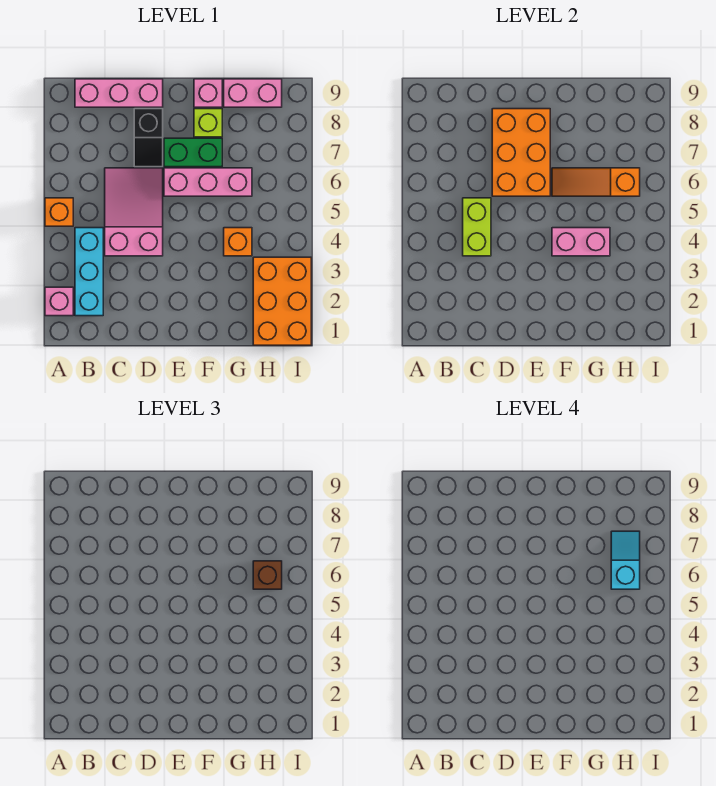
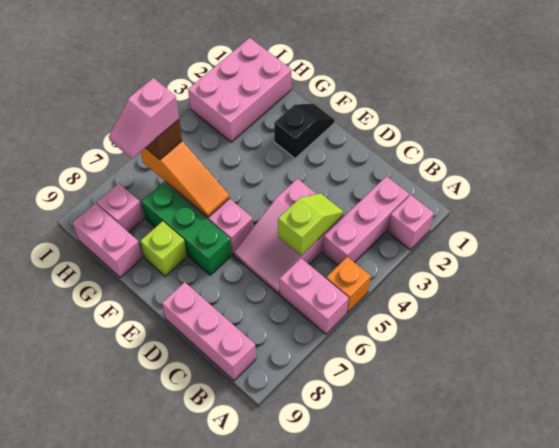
cyan brick B2:B4 level 1 -> pink brick B2:B4 level 1
lime brick C4:C5 level 2 -> lime slope C4:C5 level 2 top 5
orange brick D6:E8 level 2 -> none
black slope D7:D8 level 1 top 8 -> black slope F1:F2 level 1 top 2
green brick E7:F7 level 1 -> green brick E7:G7 level 1
pink brick F4:G4 level 2 -> pink brick A6:B6 level 1
pink brick F9 level 1 -> pink brick H8 level 1
orange brick G4 level 1 -> none
orange brick H1:I3 level 1 -> pink brick H1:I3 level 1
cyan slope H6:H7 level 4 top 6 -> pink slope H6:H7 level 4 top 6

